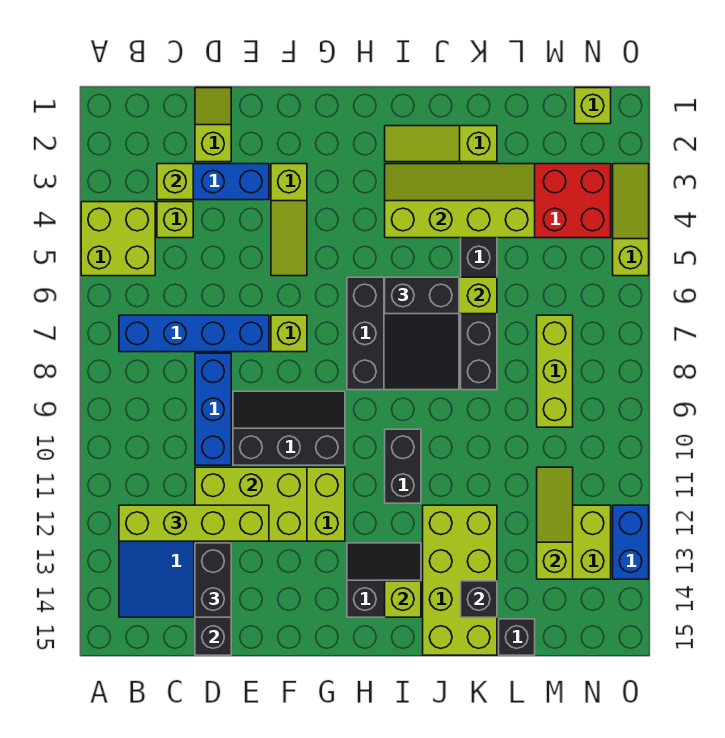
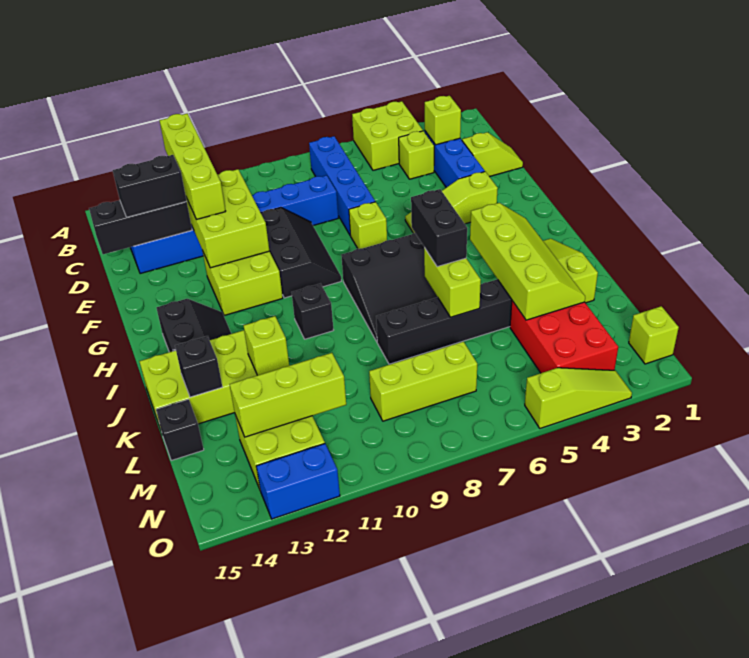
black brick I10:I11 level 1 -> black brick I10 level 1
lime brick I14 level 2 -> lime brick K12 level 2
lime slope M11:M13 level 2 top 13 -> lime brick M11:M13 level 2

